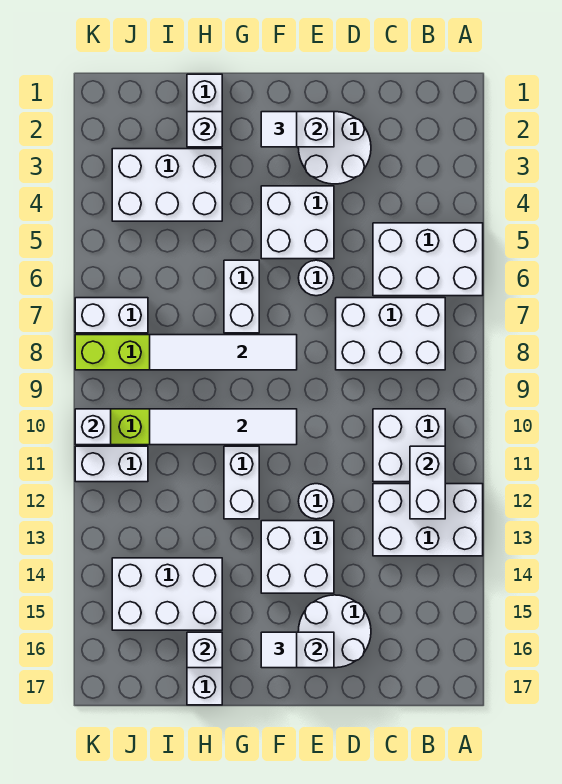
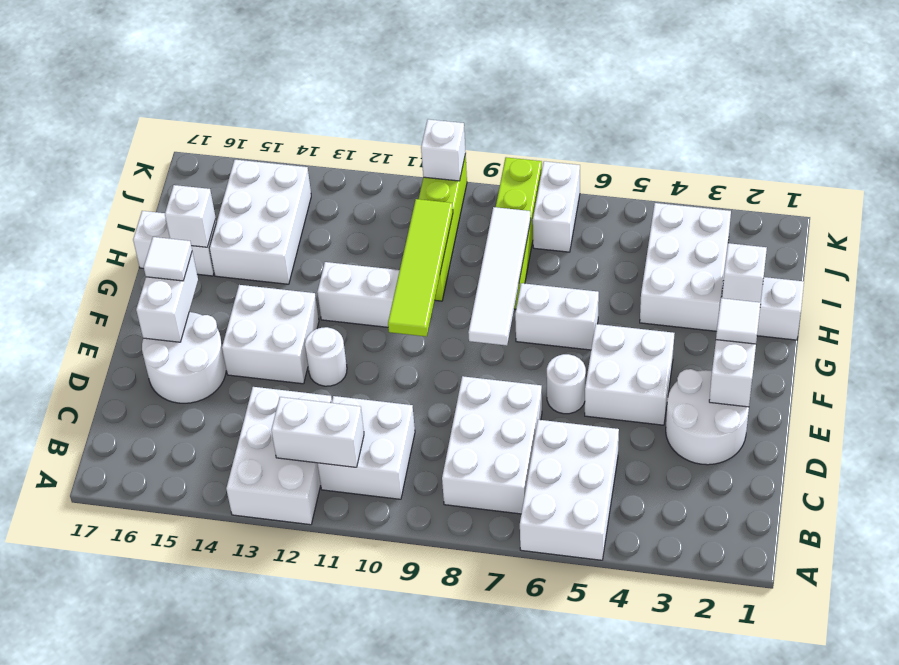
white tile F10:I10 level 2 -> lime tile F10:I10 level 2
white brick J11:K11 level 1 -> none

